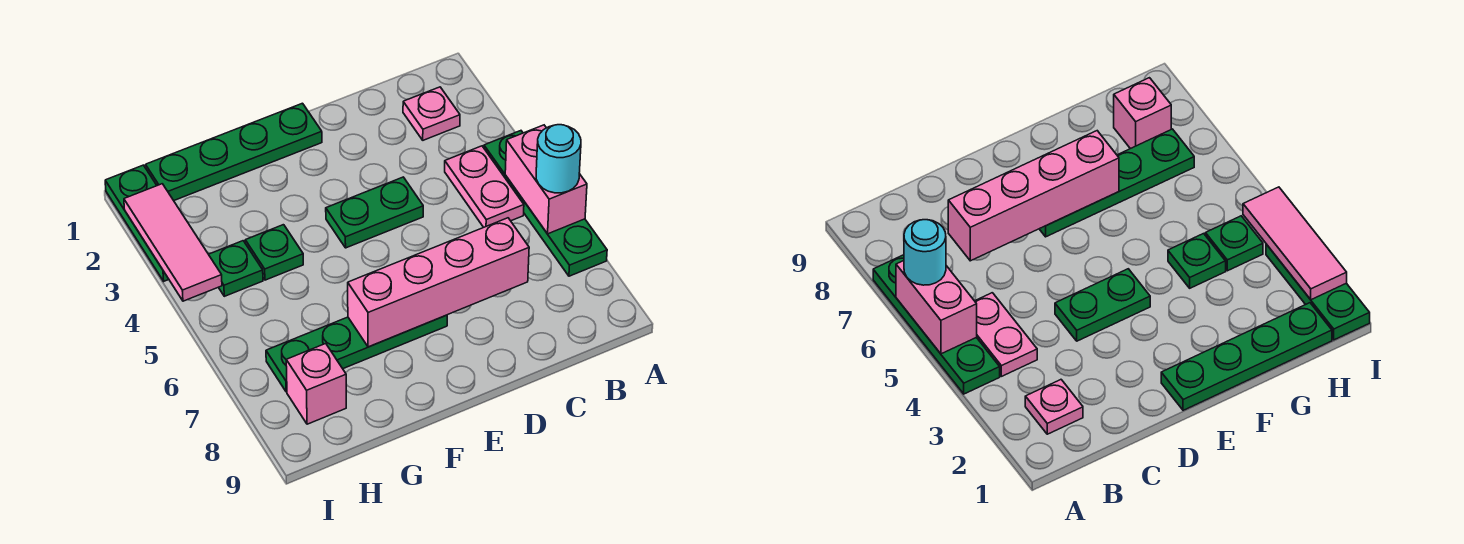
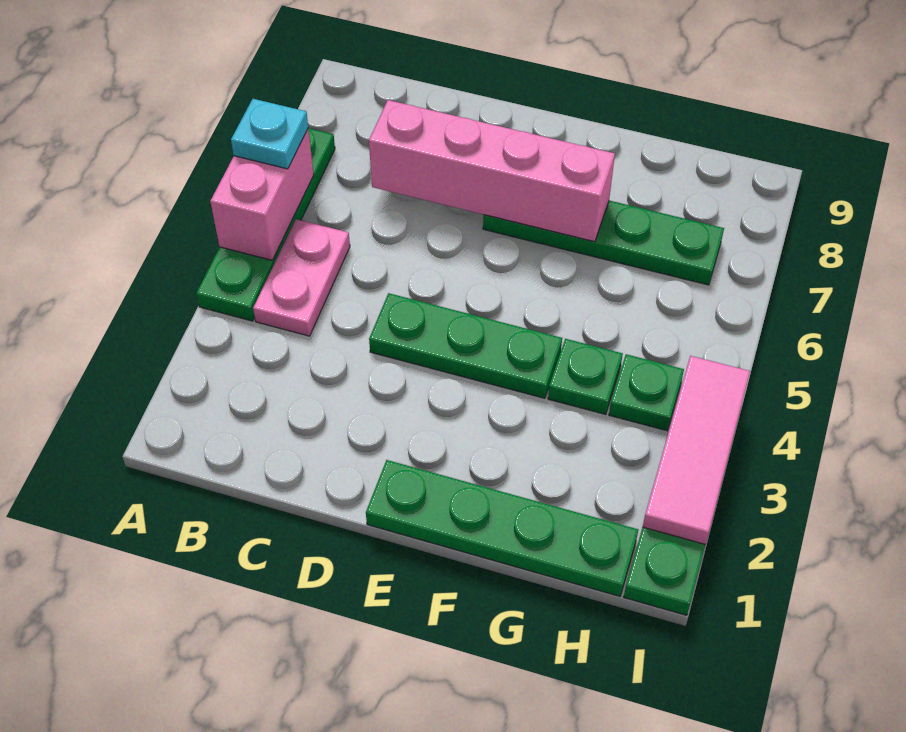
cyan round brick A6 level 3 -> cyan plate A6 level 3
pink plate B2 level 1 -> none
green plate D4:E4 level 1 -> green plate D4:F4 level 1
pink brick H8 level 1 -> none

